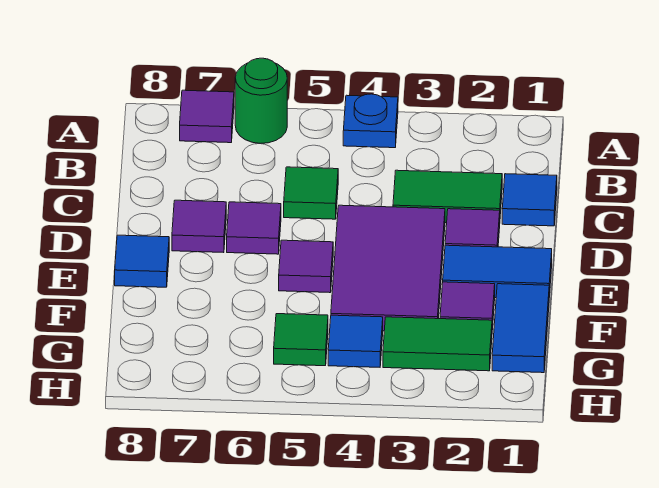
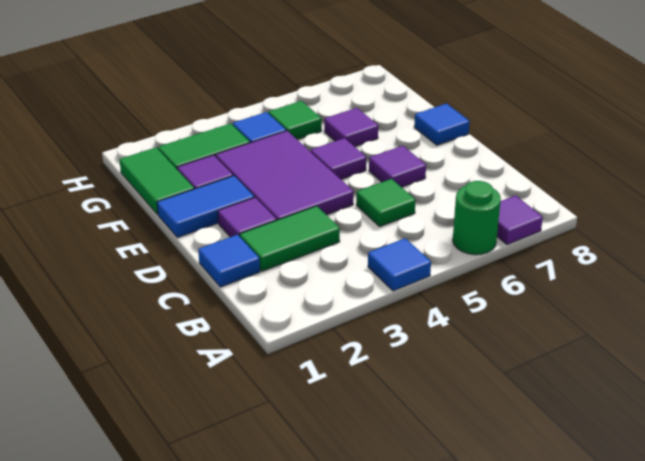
blue plate A4 level 1 -> blue tile A4 level 1
purple tile D7 level 1 -> purple tile F6 level 1
blue tile F1:G1 level 1 -> green tile F1:G1 level 1

